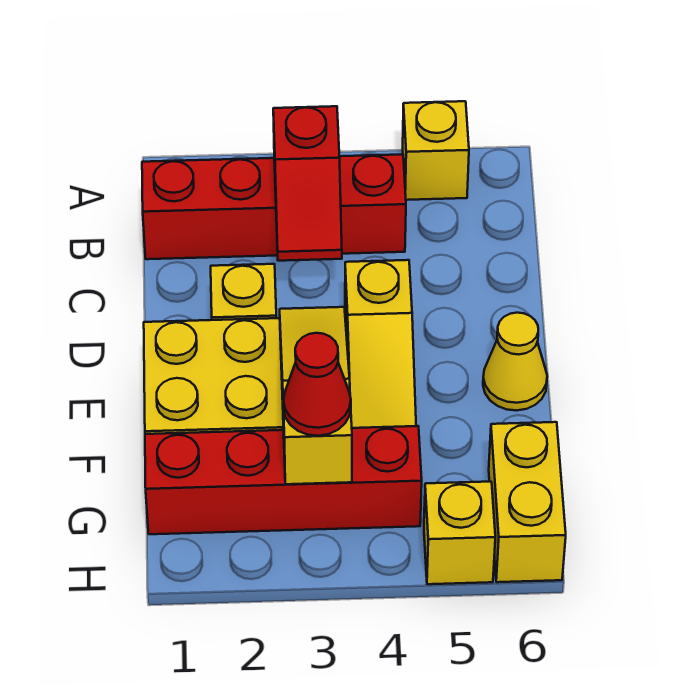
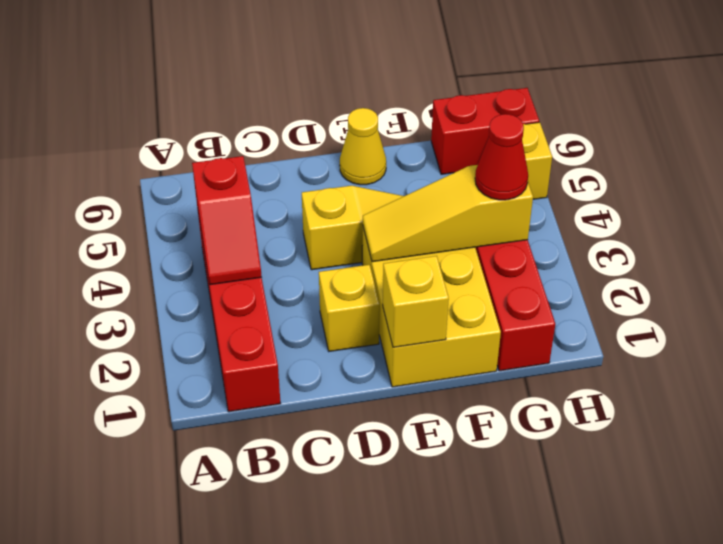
yellow brick A5 level 1 -> yellow brick E1 level 2
red slope B3:C3 level 2 top B -> red slope B3:B4 level 2 top 4
yellow brick G6:H6 level 1 -> red brick G6:H6 level 1

